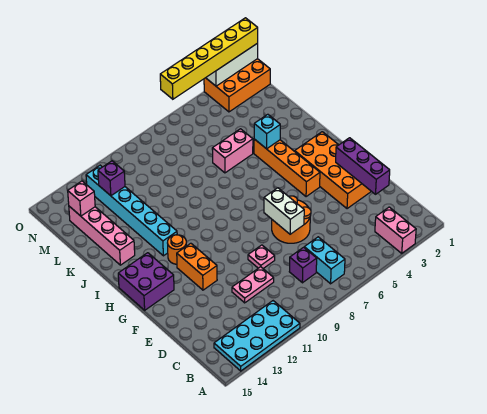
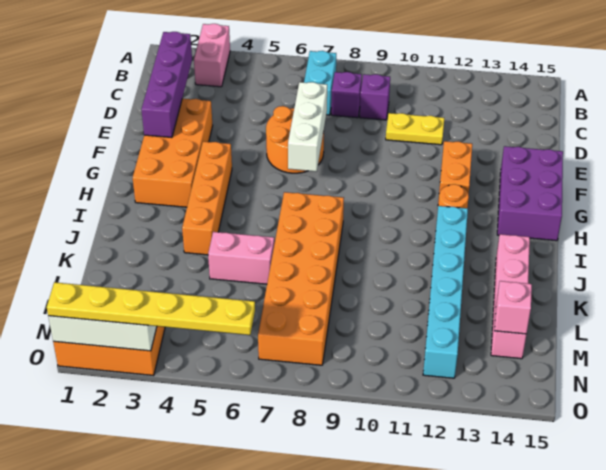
cyan plate A11:B14 level 1 -> none
purple brick D2:F2 level 2 -> purple brick C2:F2 level 2
pink plate D10:D11 level 1 -> yellow plate D10:D11 level 1
white brick E7:F7 level 2 -> white brick E7:G7 level 2
pink plate E9 level 1 -> none
purple brick G14:H15 level 1 -> purple brick F14:H15 level 1
none -> orange brick I7:N8 level 1
cyan brick J4 level 2 -> none
purple brick M12 level 2 -> purple brick C9 level 1
yellow brick O1:O6 level 3 -> yellow plate O1:O6 level 3

